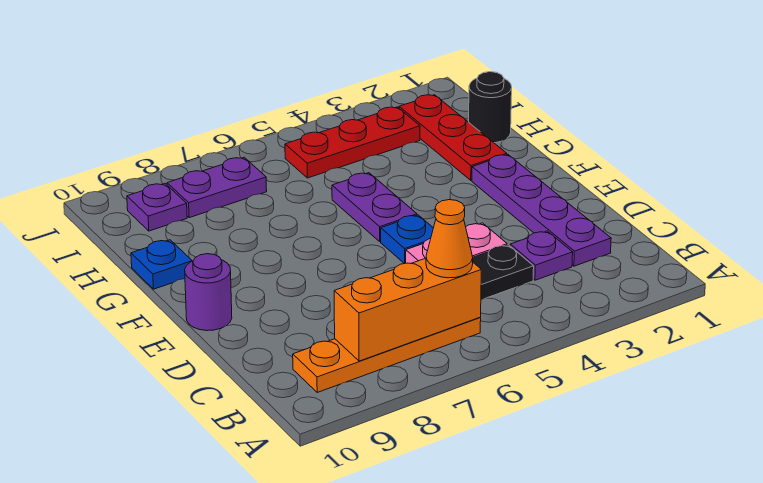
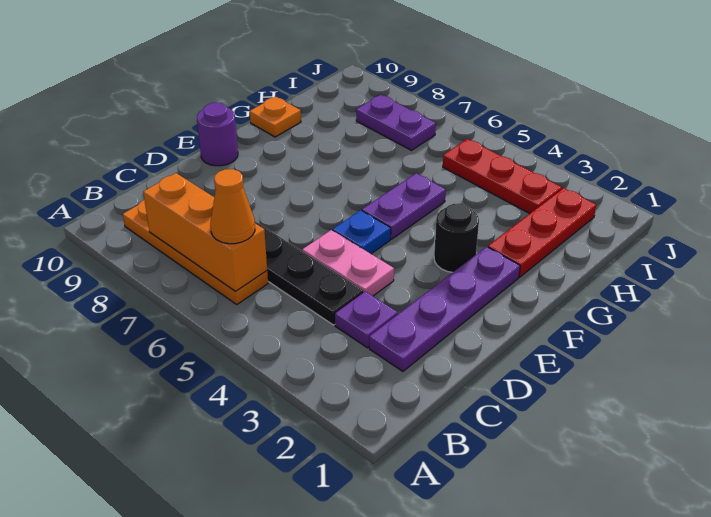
blue plate G10 level 1 -> orange plate G10 level 1
black round brick H1 level 1 -> black round brick F3 level 1
purple plate I9 level 1 -> none

